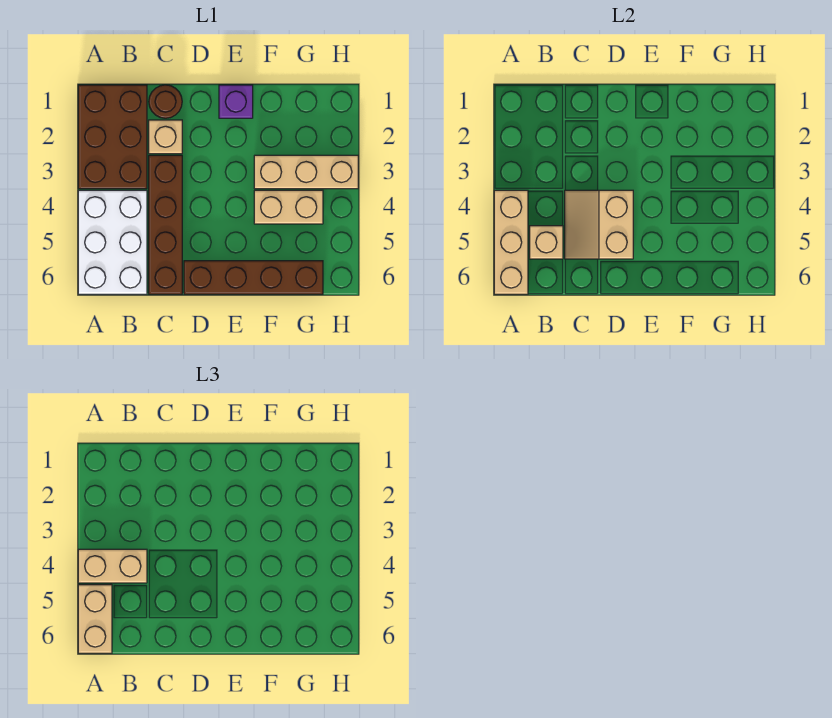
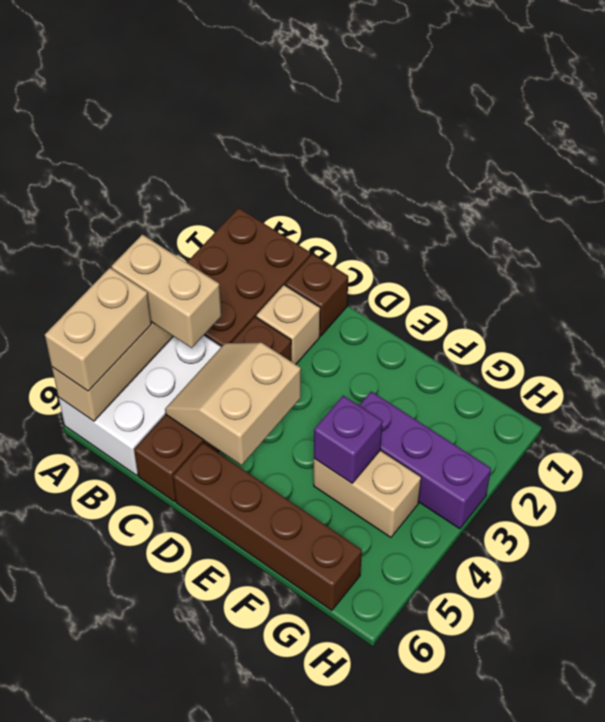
tan brick B5 level 2 -> none
brown round brick C1 level 1 -> brown brick C1 level 1
purple brick E1 level 1 -> purple brick F4 level 2
tan brick F3:H3 level 1 -> purple brick F3:H3 level 1

